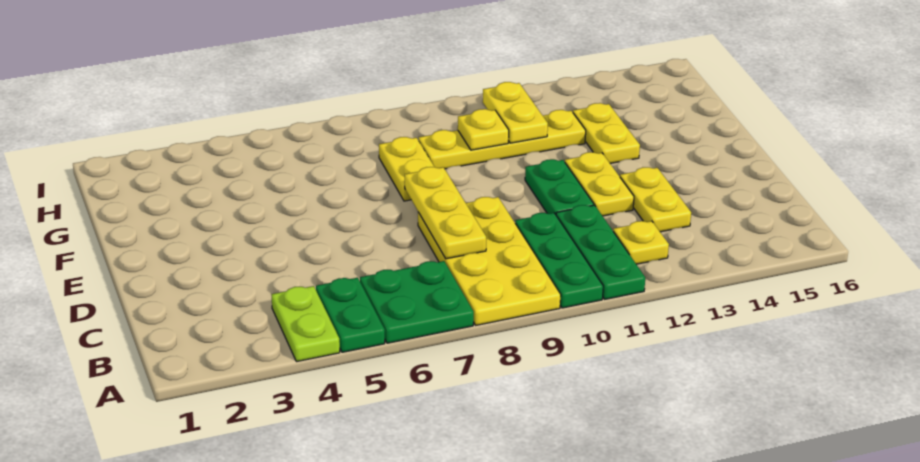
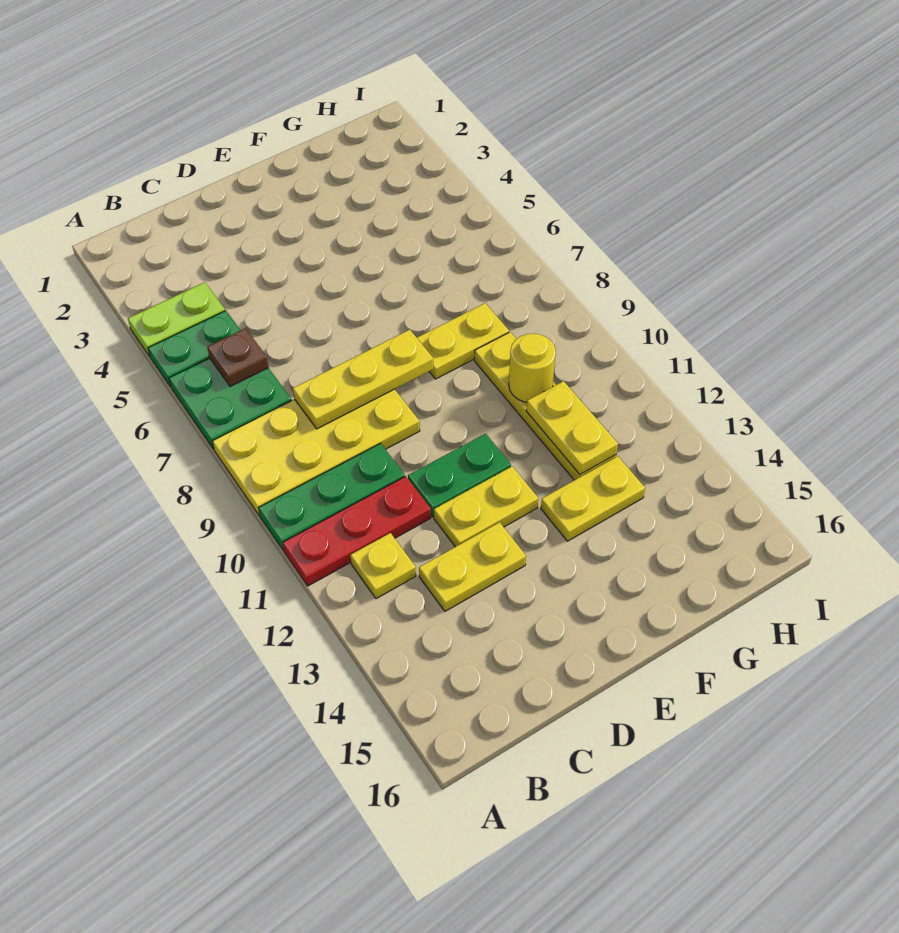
green plate A11:C11 level 1 -> red plate A11:C11 level 1
none -> brown plate B6 level 2
yellow plate G10 level 2 -> yellow round brick G10 level 2
yellow plate G11:H11 level 2 -> yellow plate G11:G12 level 2

